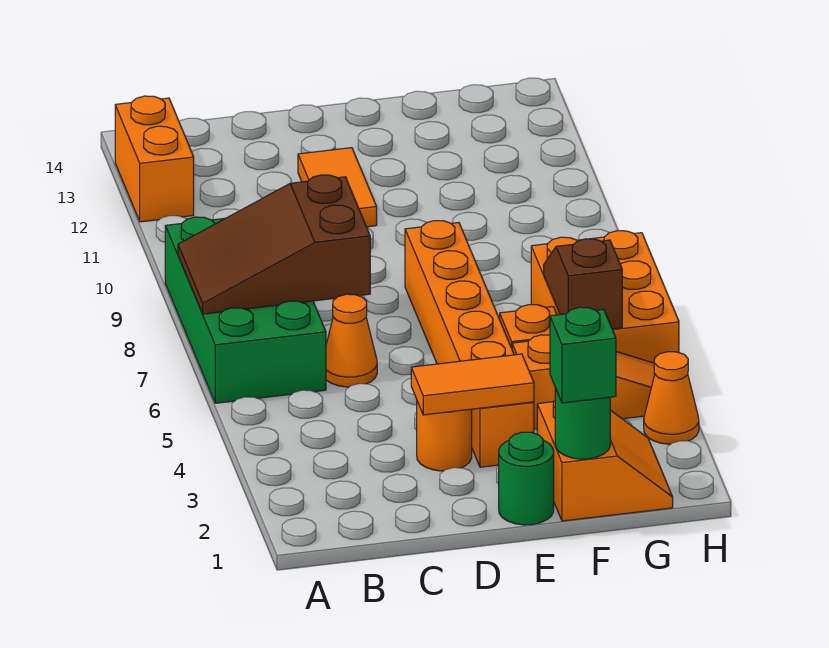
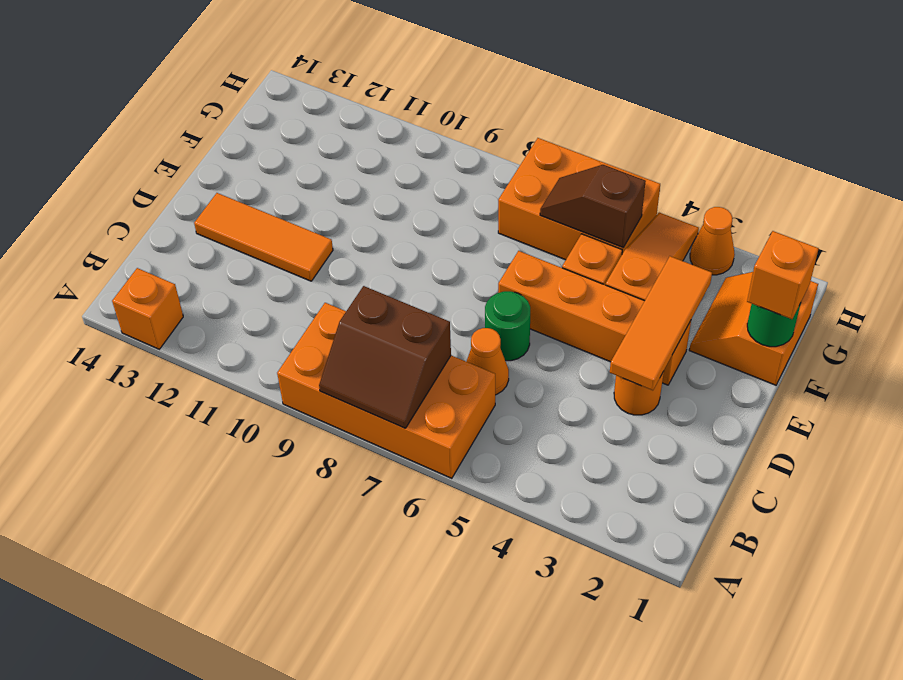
green brick A6:B9 level 1 -> orange brick A6:B9 level 1
brown slope A7:C8 level 2 top C -> brown slope A7:B8 level 2 top B
orange brick A12:A13 level 1 -> orange brick A13 level 1
orange tile D3:E3 level 2 -> orange tile D3:F3 level 2
orange tile D11:D12 level 1 -> orange tile D11:D13 level 1
green round brick E1 level 1 -> green round brick D6 level 1
orange brick E3:E8 level 1 -> orange brick E3:E6 level 1
orange slope F1:G2 level 1 top F -> orange slope F1:G2 level 1 top 1
green brick F1 level 3 -> orange brick F1 level 3

